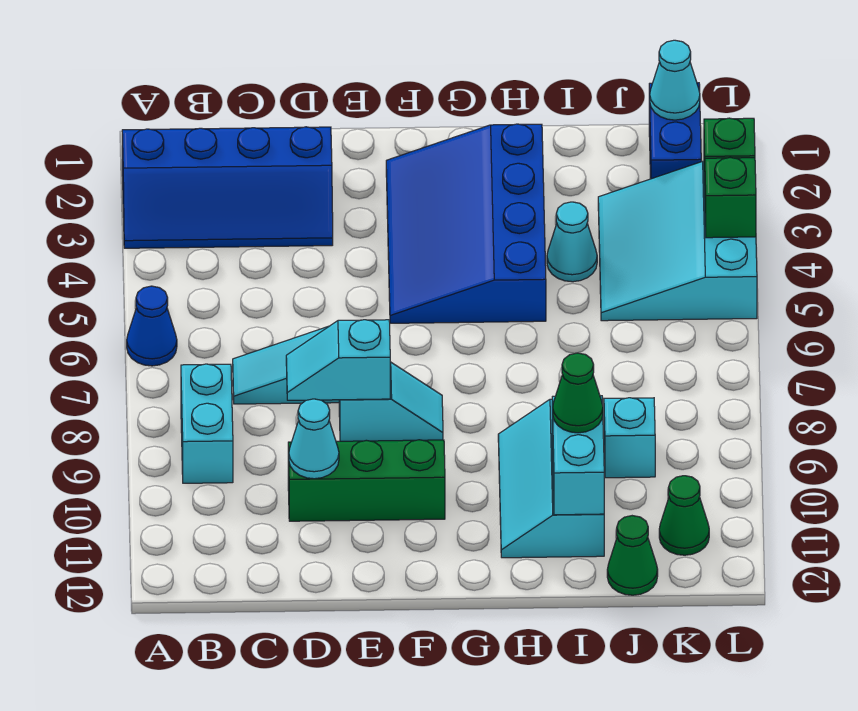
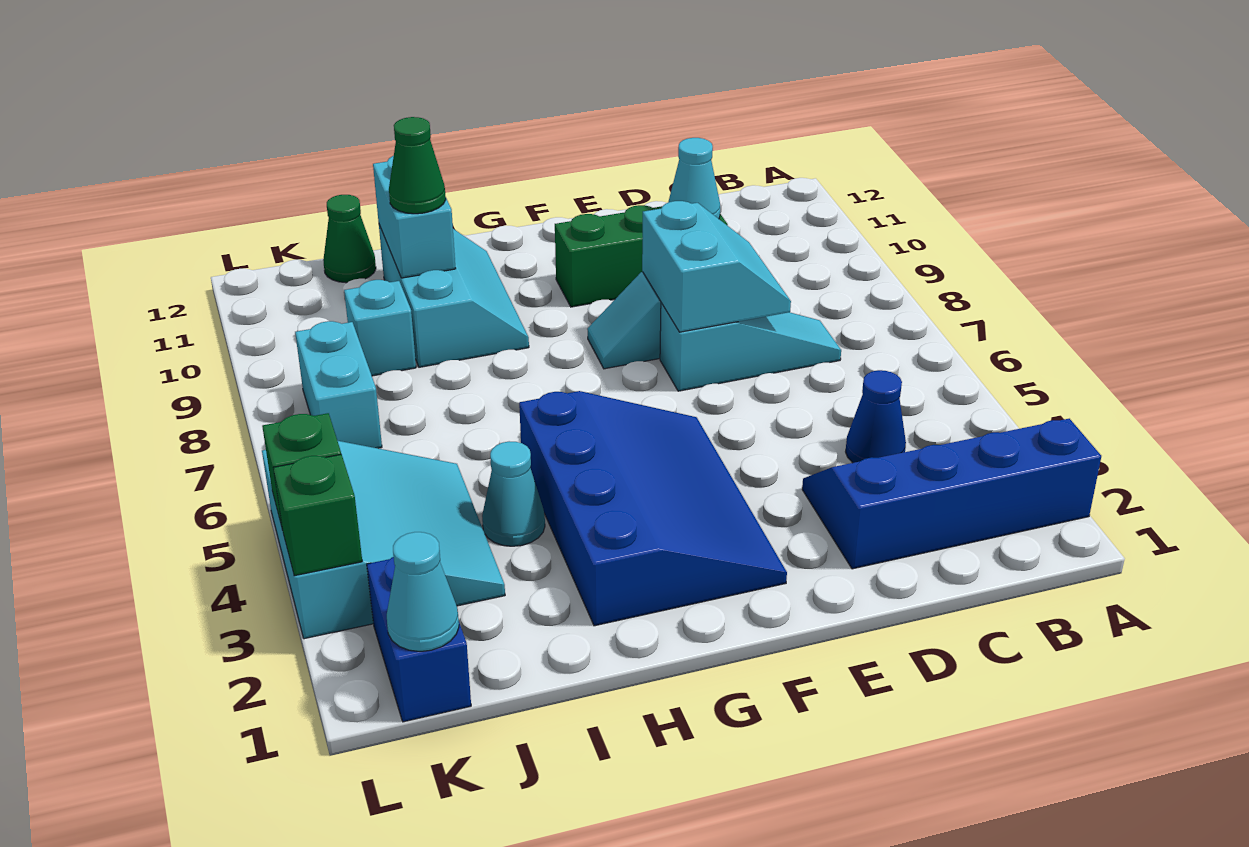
blue cone A6 level 1 -> blue cone C4 level 1
cyan brick B8:B9 level 1 -> cyan brick K7:K8 level 1
cyan slope D8:E8 level 2 top E -> cyan slope D7:E8 level 2 top E
green cone K11 level 1 -> none

